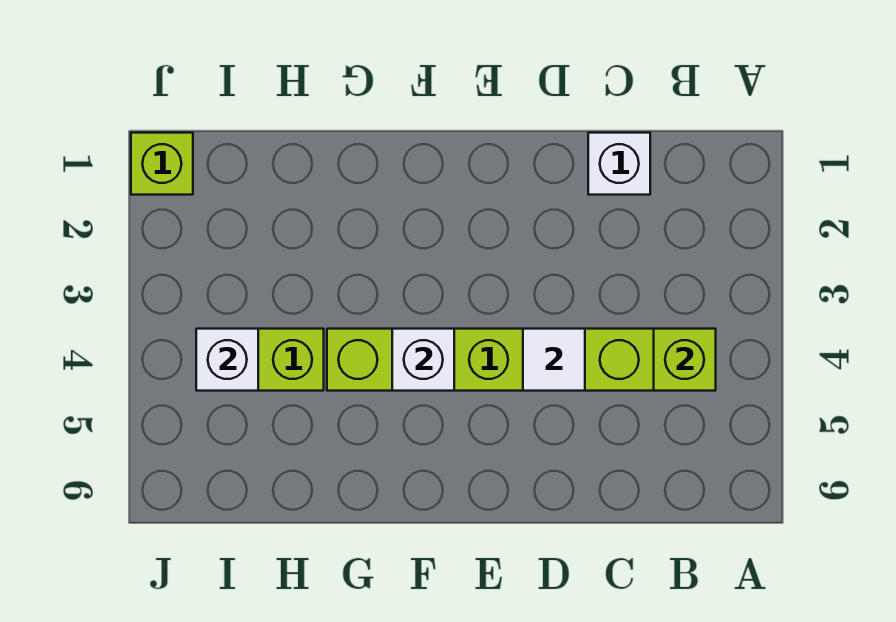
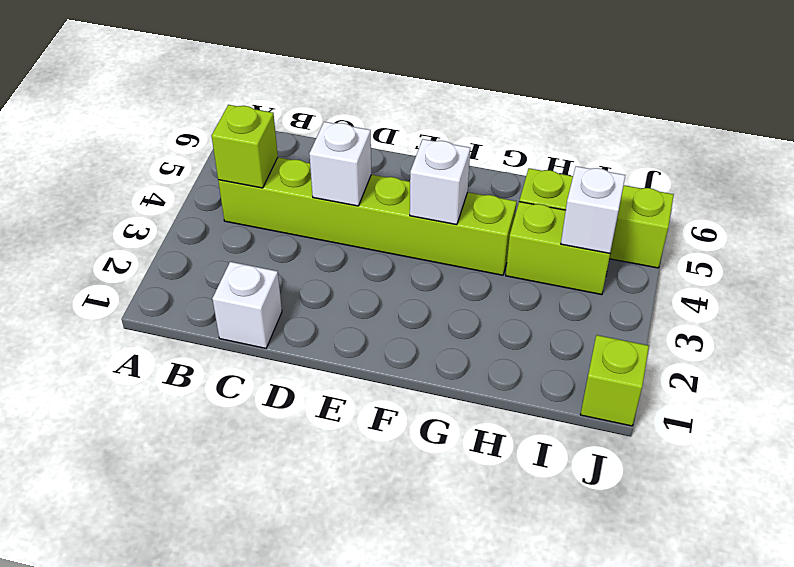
white tile D4 level 2 -> white brick D4 level 2
none -> lime brick H5:J5 level 1

